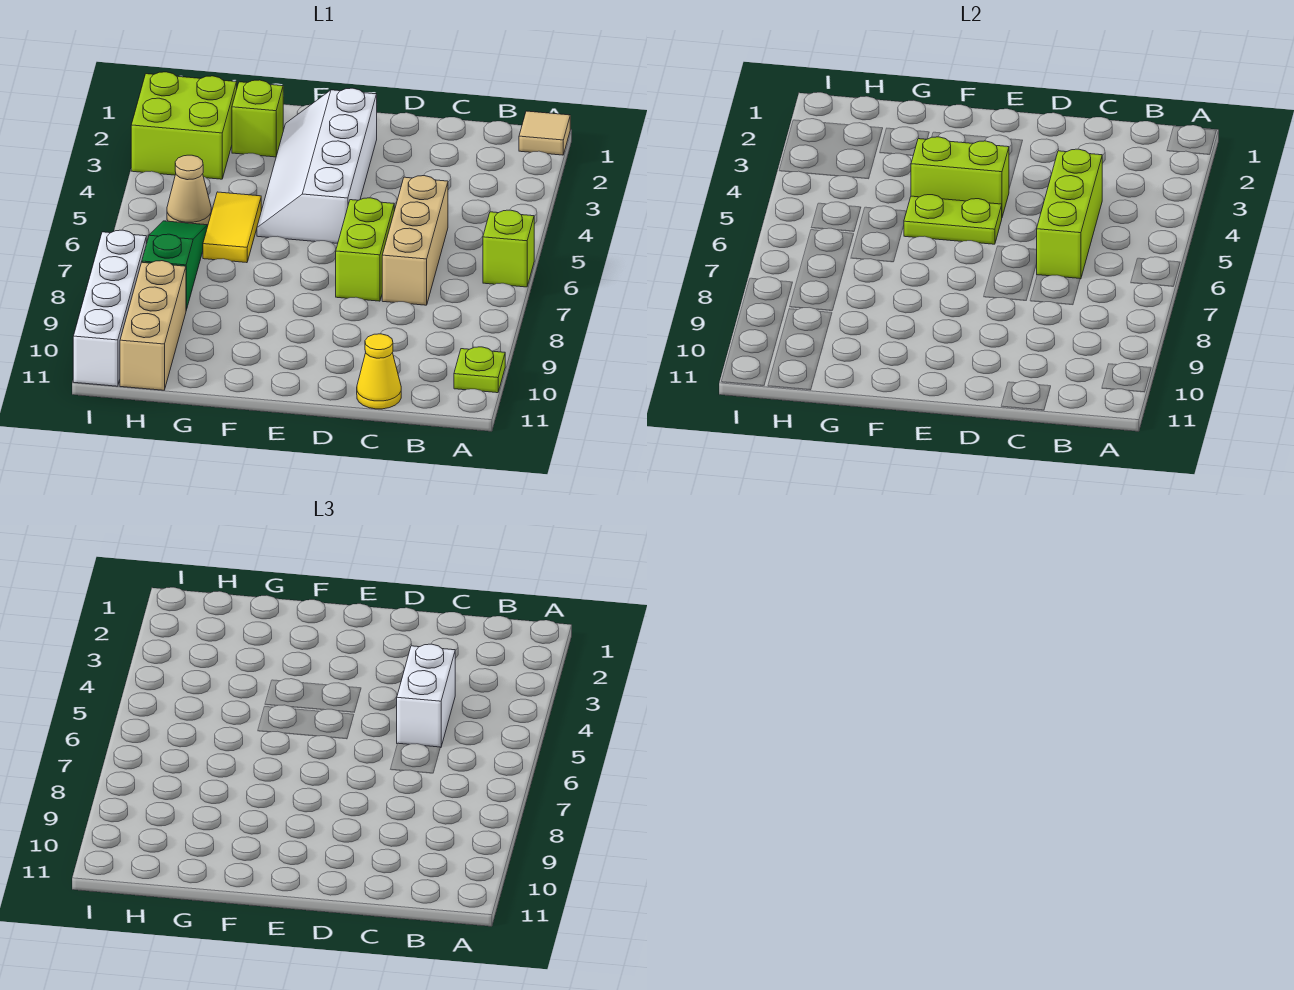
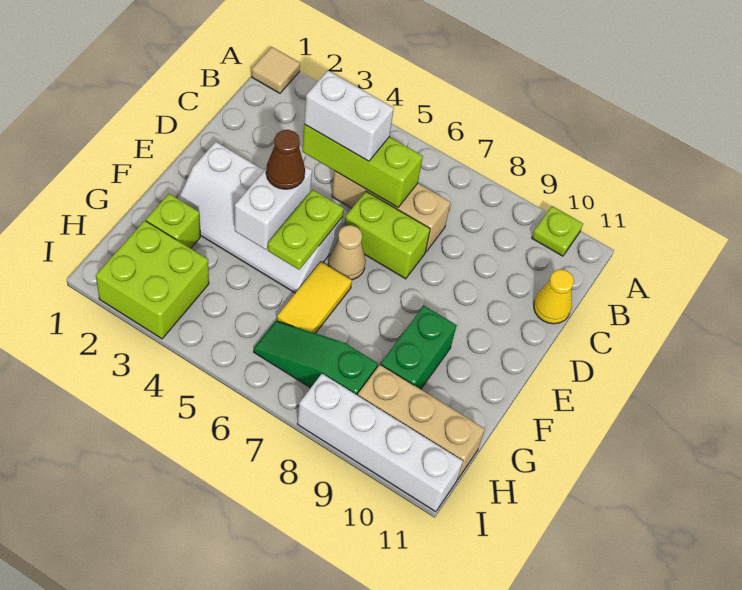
lime brick A6 level 1 -> none
lime brick E4:F4 level 2 -> white brick E4:F4 level 2
none -> brown cone E4 level 3
none -> green brick F9:G9 level 1
yellow tile G5:G6 level 1 -> yellow tile F6:G6 level 1
tan cone H5 level 1 -> tan cone E6 level 1

